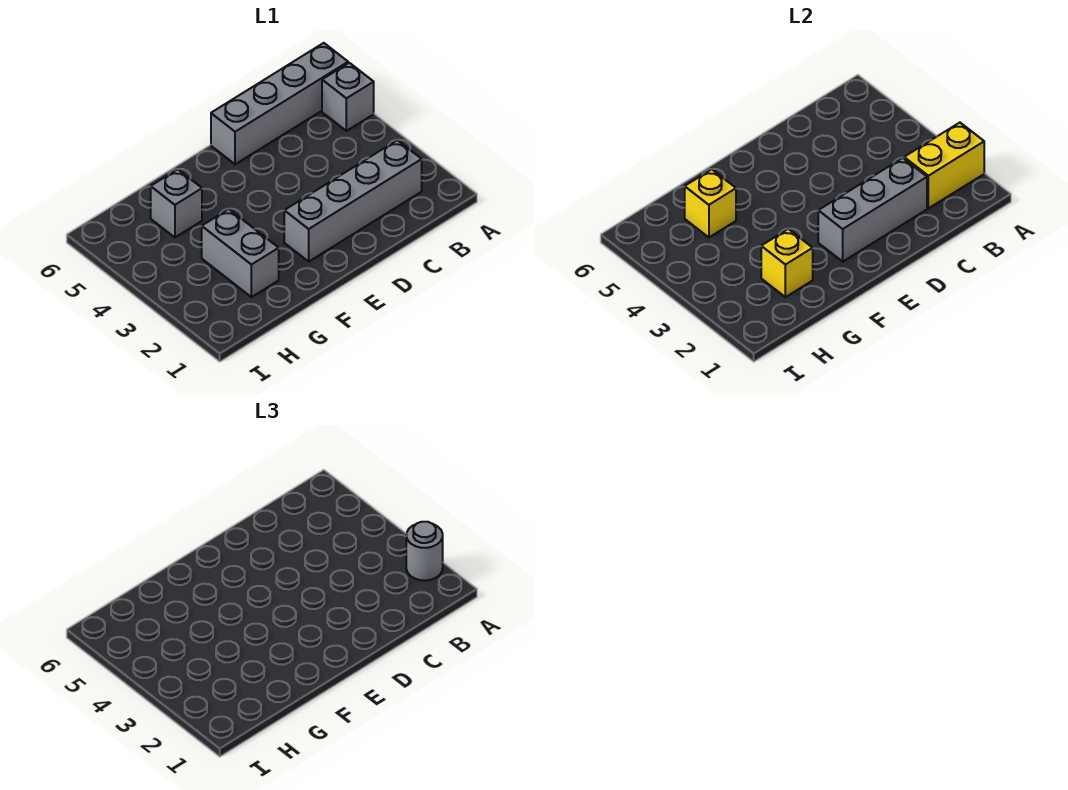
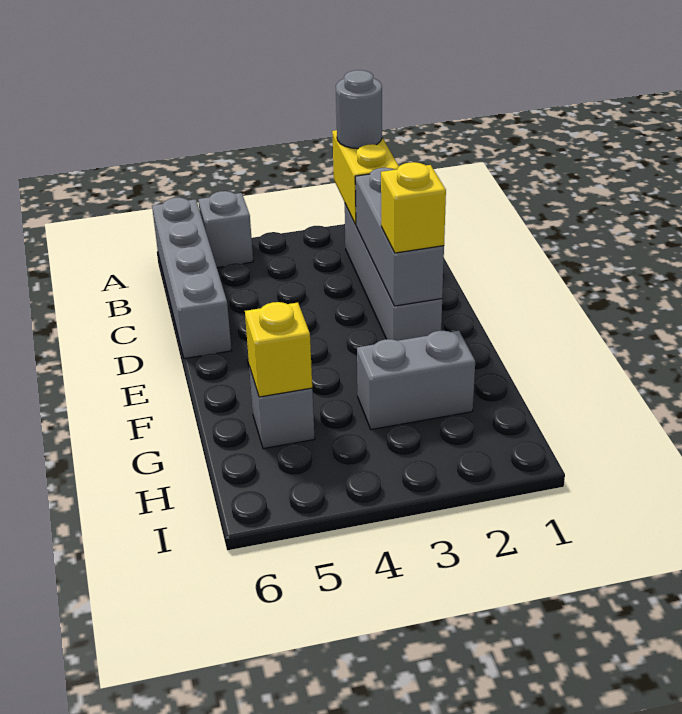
yellow brick G2 level 2 -> yellow brick E2 level 3

